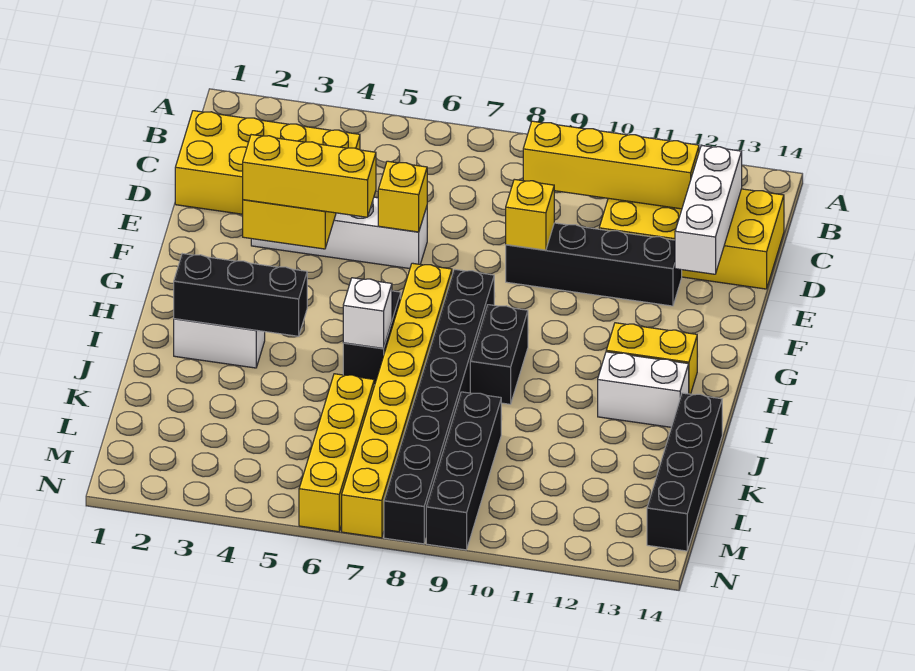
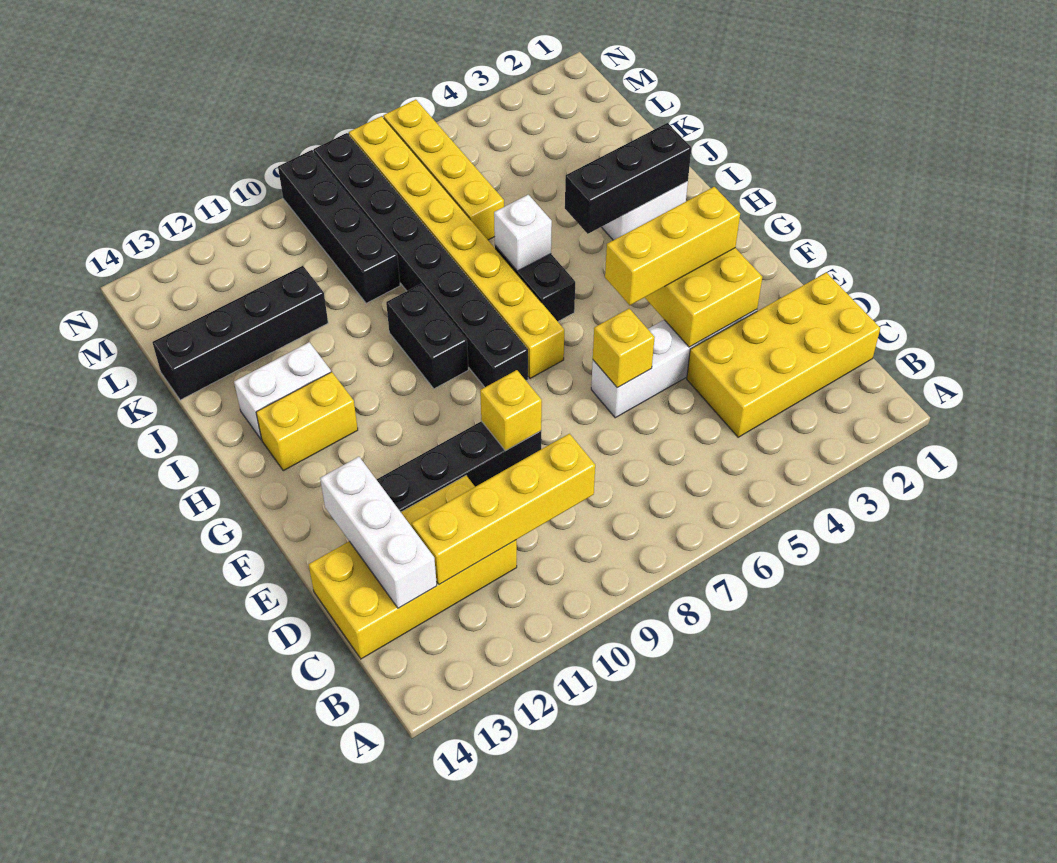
black brick J14:M14 level 1 -> black brick K11:K14 level 1

